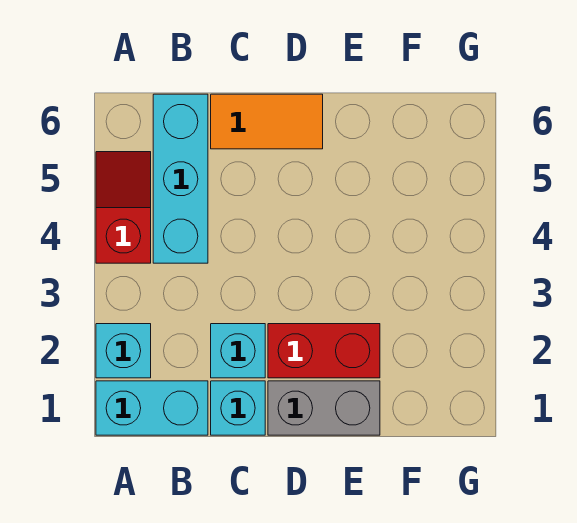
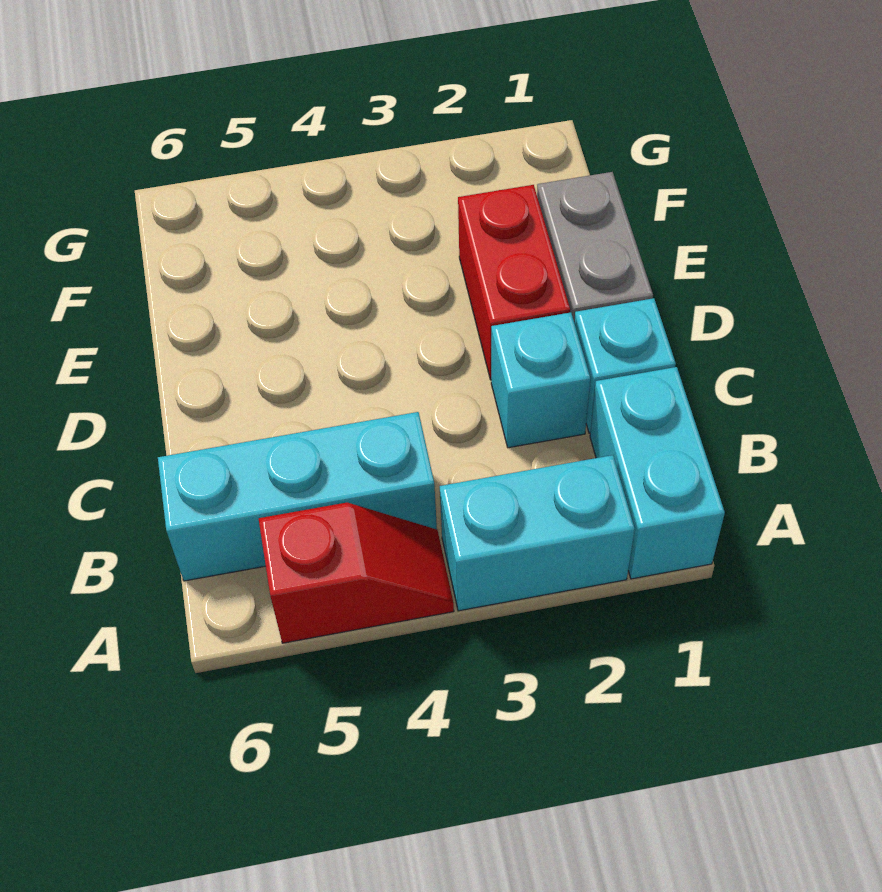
cyan brick A2 level 1 -> cyan brick A2:A3 level 1
red slope A4:A5 level 1 top 4 -> red slope A4:A5 level 1 top 5
orange tile C6:D6 level 1 -> none

